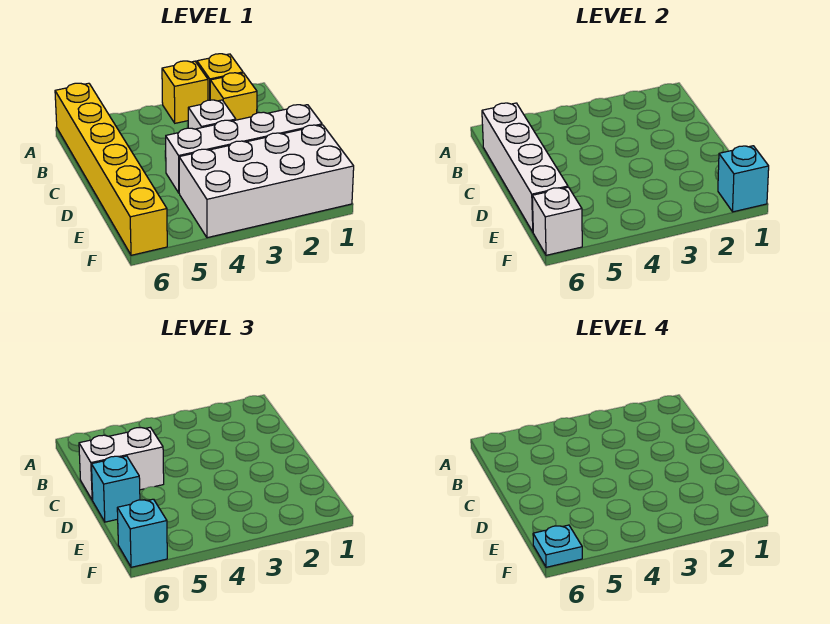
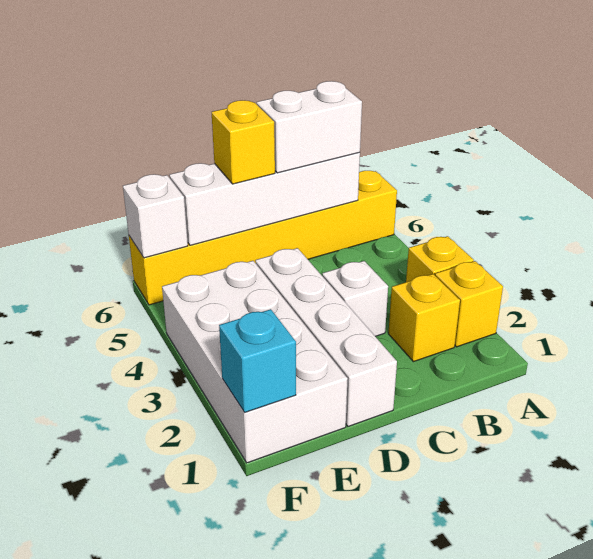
white brick C5:C6 level 3 -> white brick B6:C6 level 3
cyan brick D6 level 3 -> yellow brick D6 level 3
cyan brick F6 level 3 -> none
cyan plate F6 level 4 -> none

